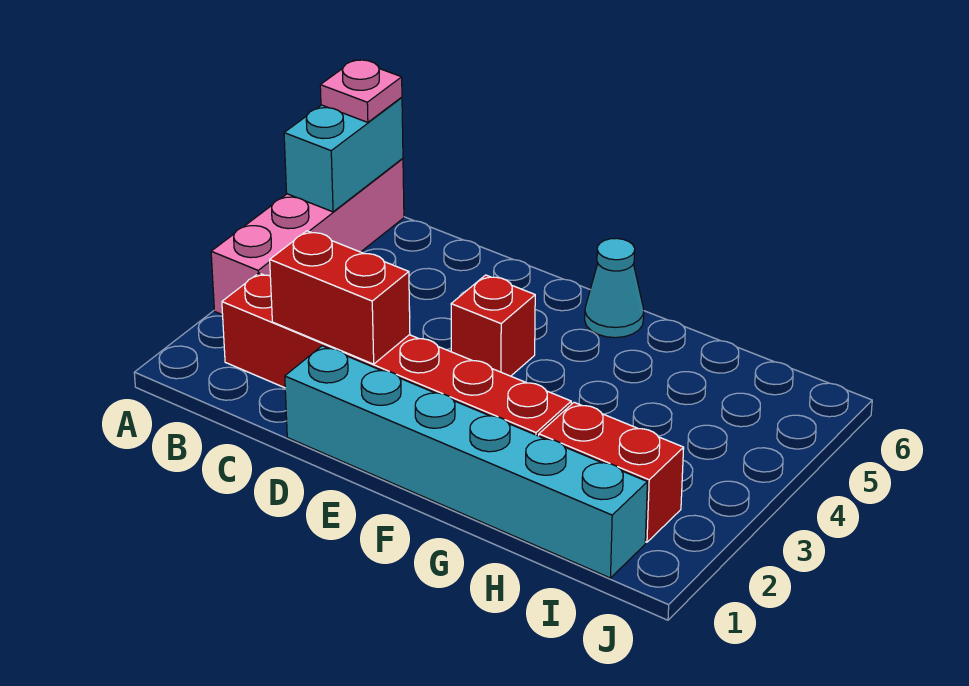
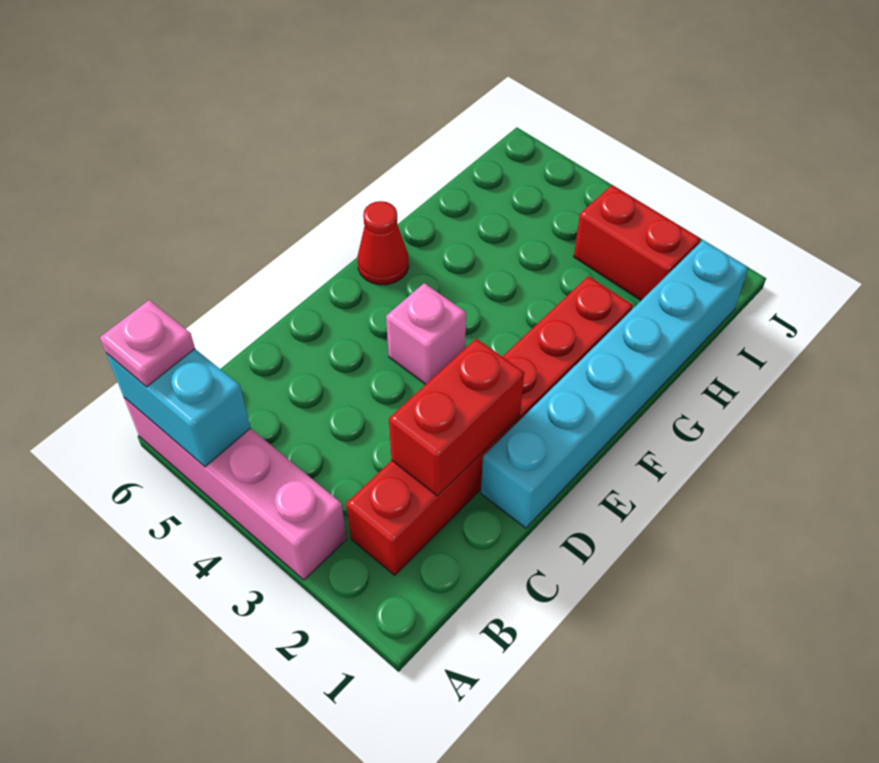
red brick E4 level 1 -> pink brick E4 level 1
cyan cone F6 level 1 -> red cone F6 level 1
red brick H2:I2 level 1 -> red brick I2:I3 level 1

